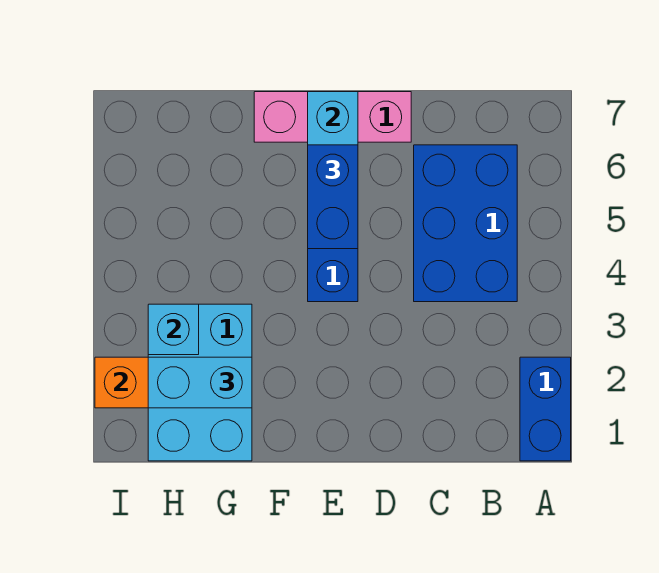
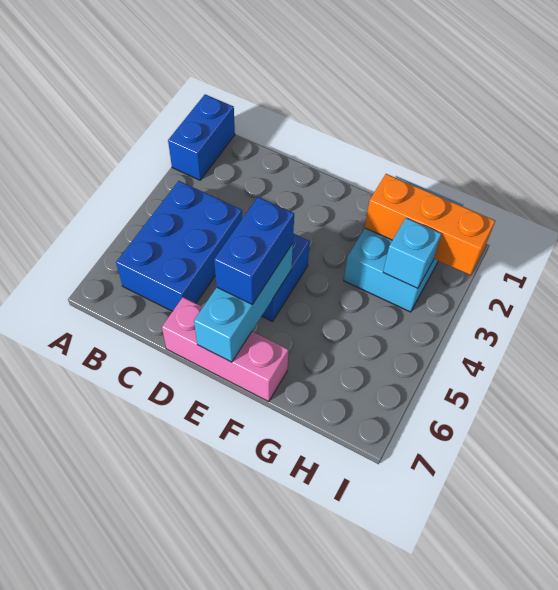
cyan brick G2:H2 level 3 -> none

